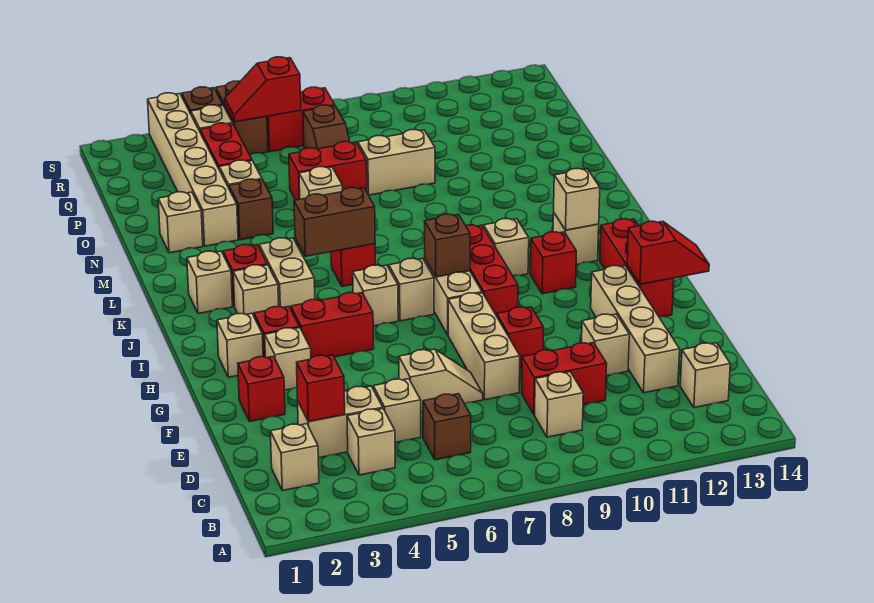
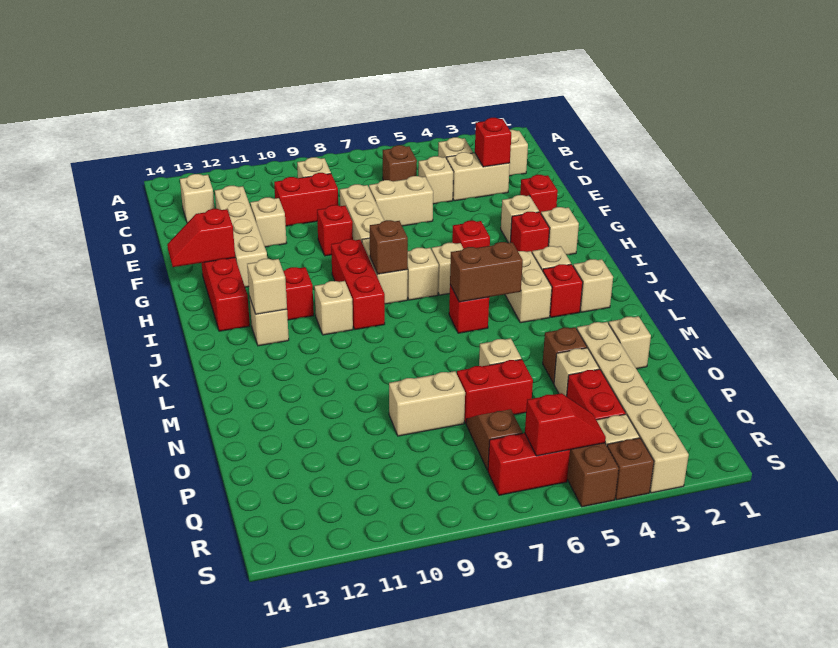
tan slope E6:E7 level 1 top 6 -> tan brick E6:E7 level 1
red brick H4:H5 level 1 -> red brick H5 level 1

